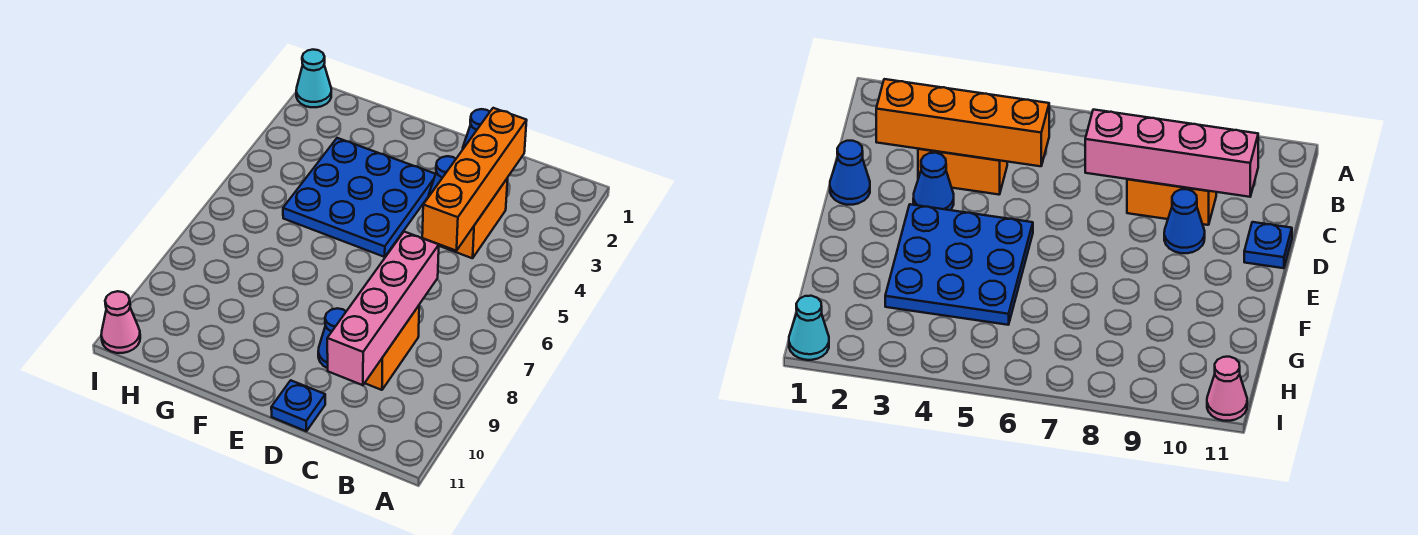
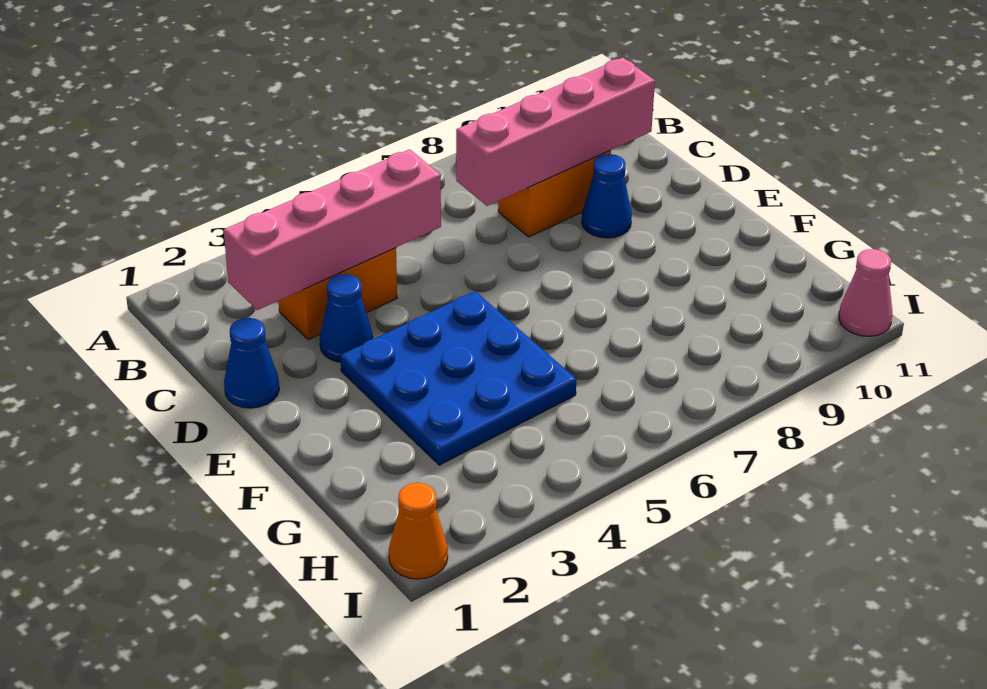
orange brick C2:C5 level 2 -> pink brick C2:C5 level 2
blue plate D11 level 1 -> none
cyan cone I1 level 1 -> orange cone I1 level 1

